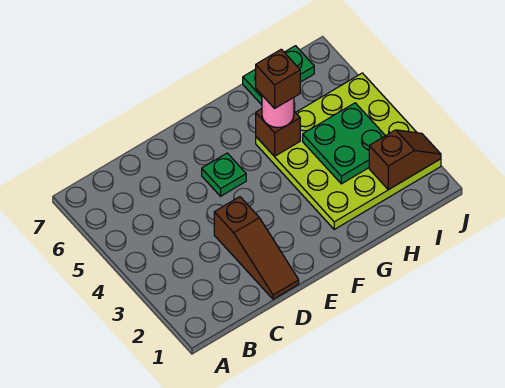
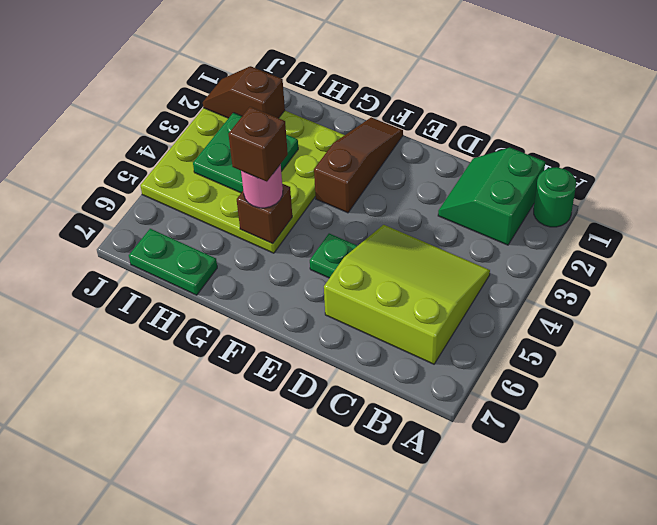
none -> green round brick A1 level 1
none -> green slope B1:C2 level 1 top B
none -> lime slope B4:D6 level 1 top 6
brown slope D1:D3 level 1 top 3 -> brown slope F1:F3 level 1 top 3

